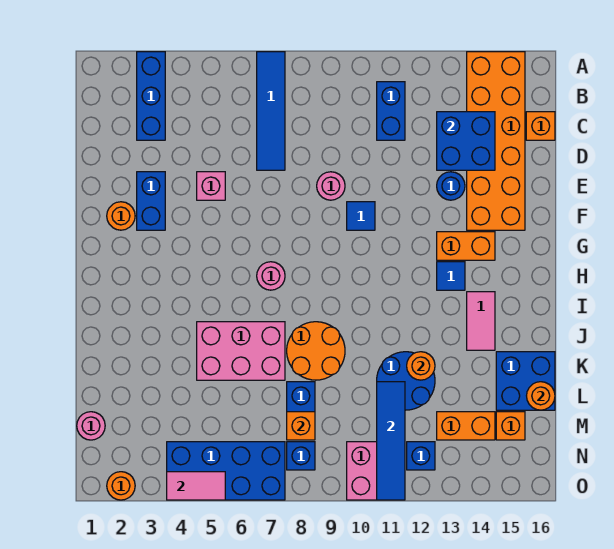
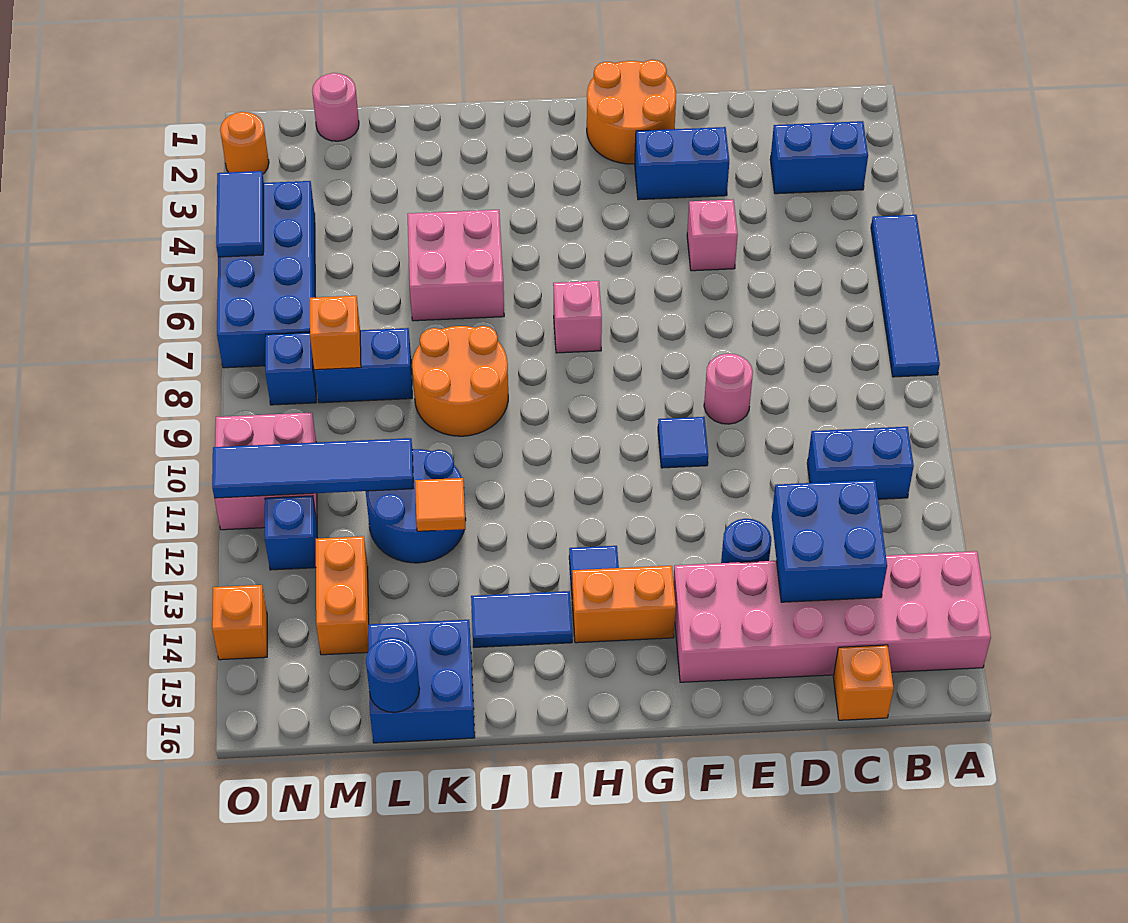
blue brick A3:C3 level 1 -> blue brick B3:C3 level 1
blue tile A7:D7 level 1 -> blue tile A5:A8 level 1
orange brick A14:F15 level 1 -> pink brick A14:F15 level 1
orange round brick F2 level 1 -> orange round brick F1:G2 level 1
orange brick G13:G14 level 1 -> orange brick G14:H14 level 1
pink round brick H7 level 1 -> pink brick H7 level 1
pink tile I14:J14 level 1 -> blue tile I14:J14 level 1
pink brick J5:K7 level 1 -> pink brick J5:K6 level 1
orange round brick K12 level 2 -> orange tile K12 level 2
orange round brick L16 level 2 -> blue round brick L16 level 2
orange brick M15 level 1 -> orange brick O14 level 1
pink tile O4:O5 level 2 -> blue tile O4:O5 level 2

